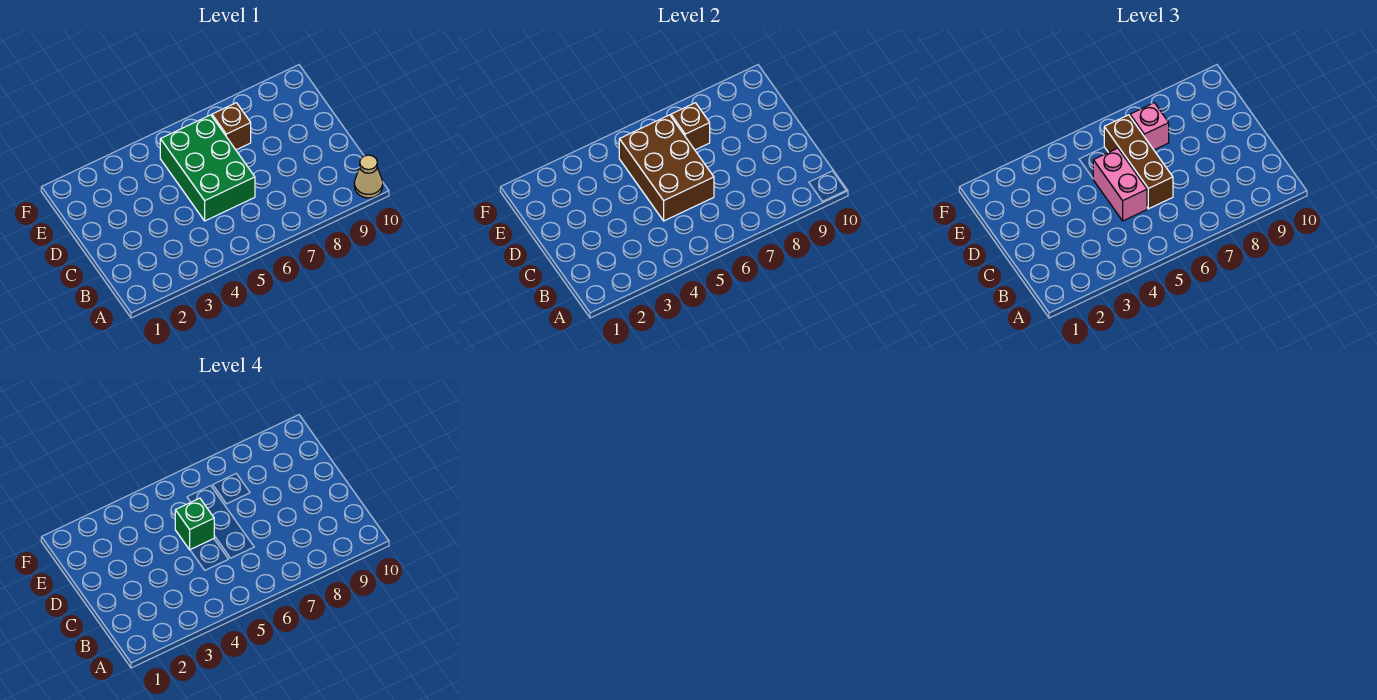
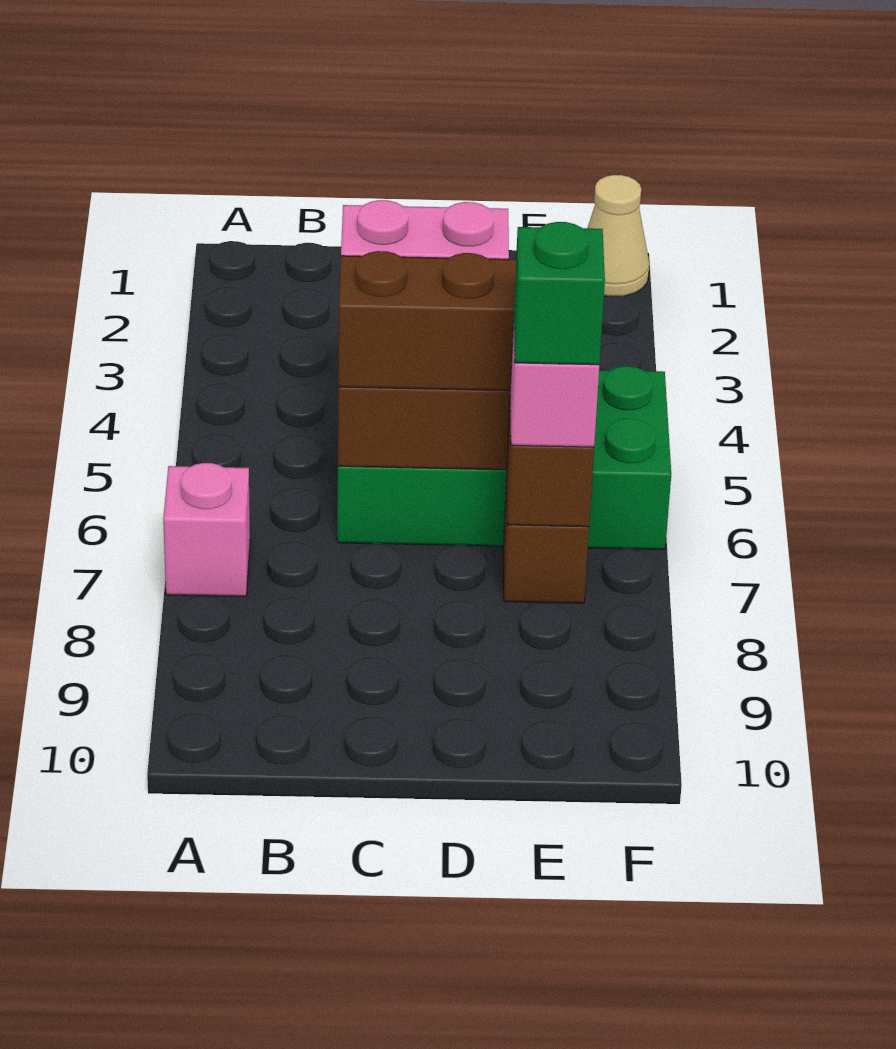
none -> pink brick A7 level 1
tan cone A10 level 1 -> tan cone F1 level 1
green brick C5:E6 level 1 -> green brick C5:F6 level 1
green brick D5 level 4 -> green brick E7 level 4

